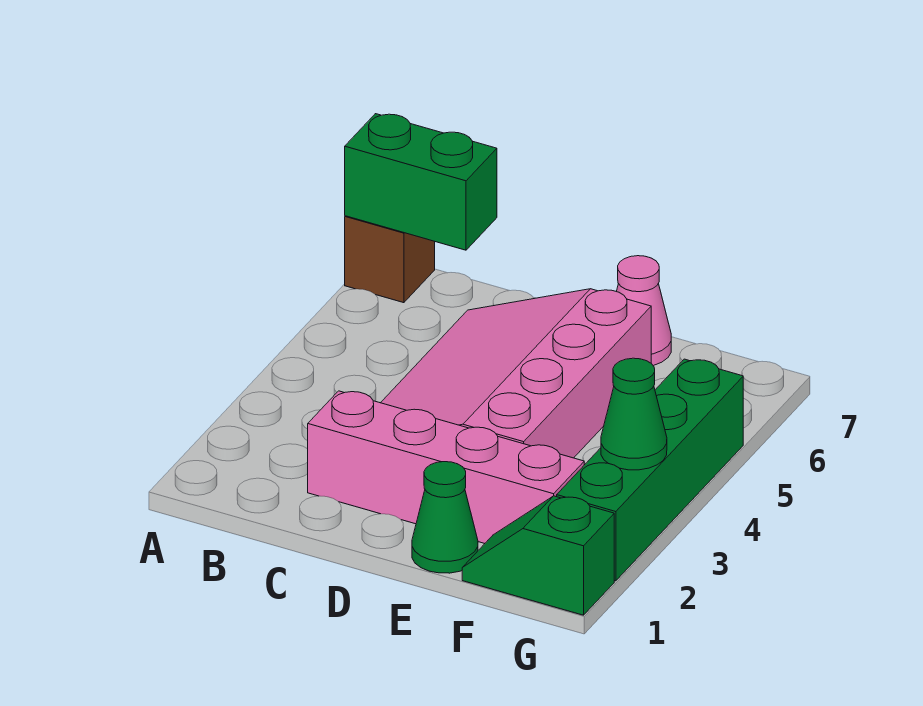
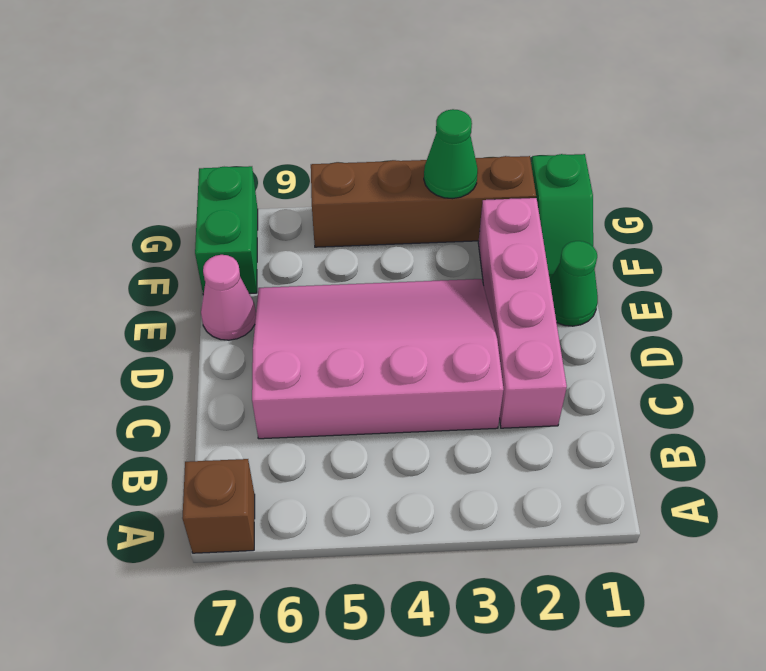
green brick A7:B7 level 2 -> green brick F7:G7 level 1
pink slope C3:E6 level 1 top E -> pink slope C3:E6 level 1 top C
green brick G2:G5 level 1 -> brown brick G2:G5 level 1

